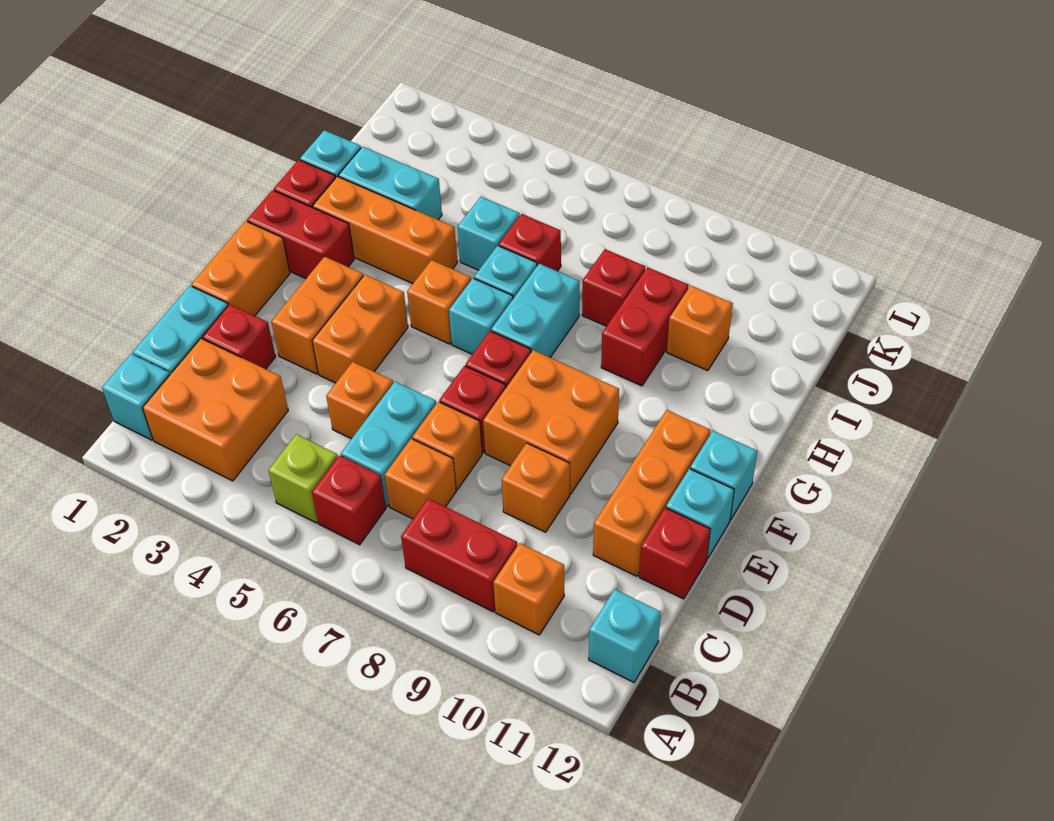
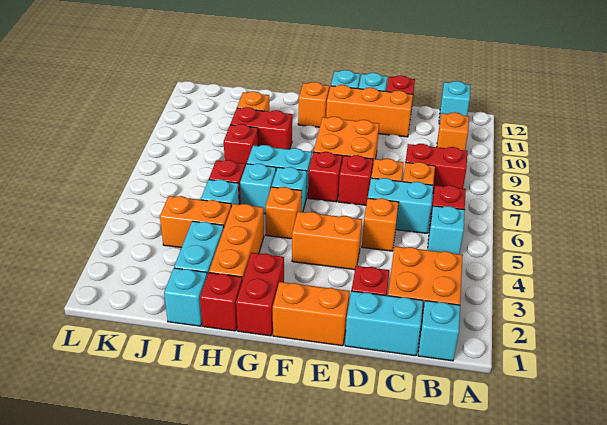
lime brick B5 level 1 -> cyan brick B5 level 1
red brick B8:B9 level 1 -> red brick B8:C8 level 1
orange brick D9 level 1 -> orange brick G11 level 1
orange brick E3:F3 level 1 -> orange brick I4:J4 level 1

